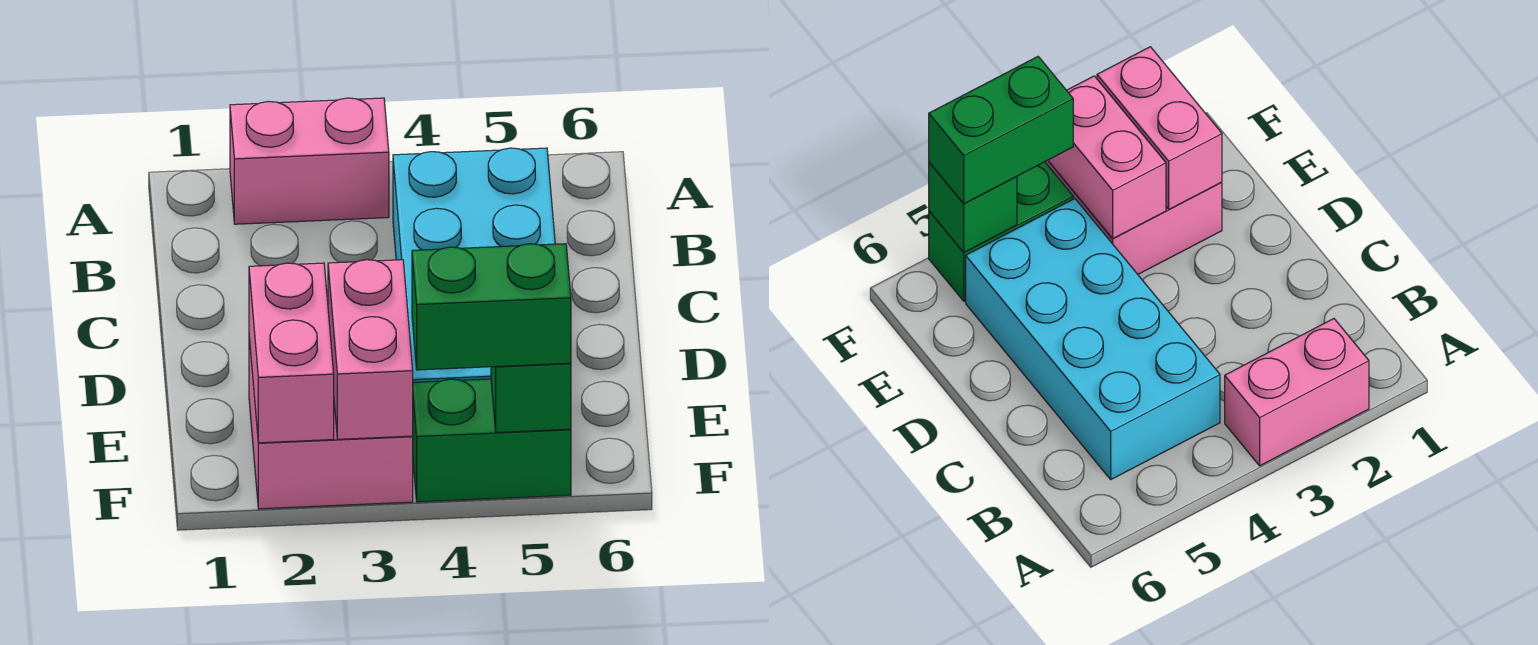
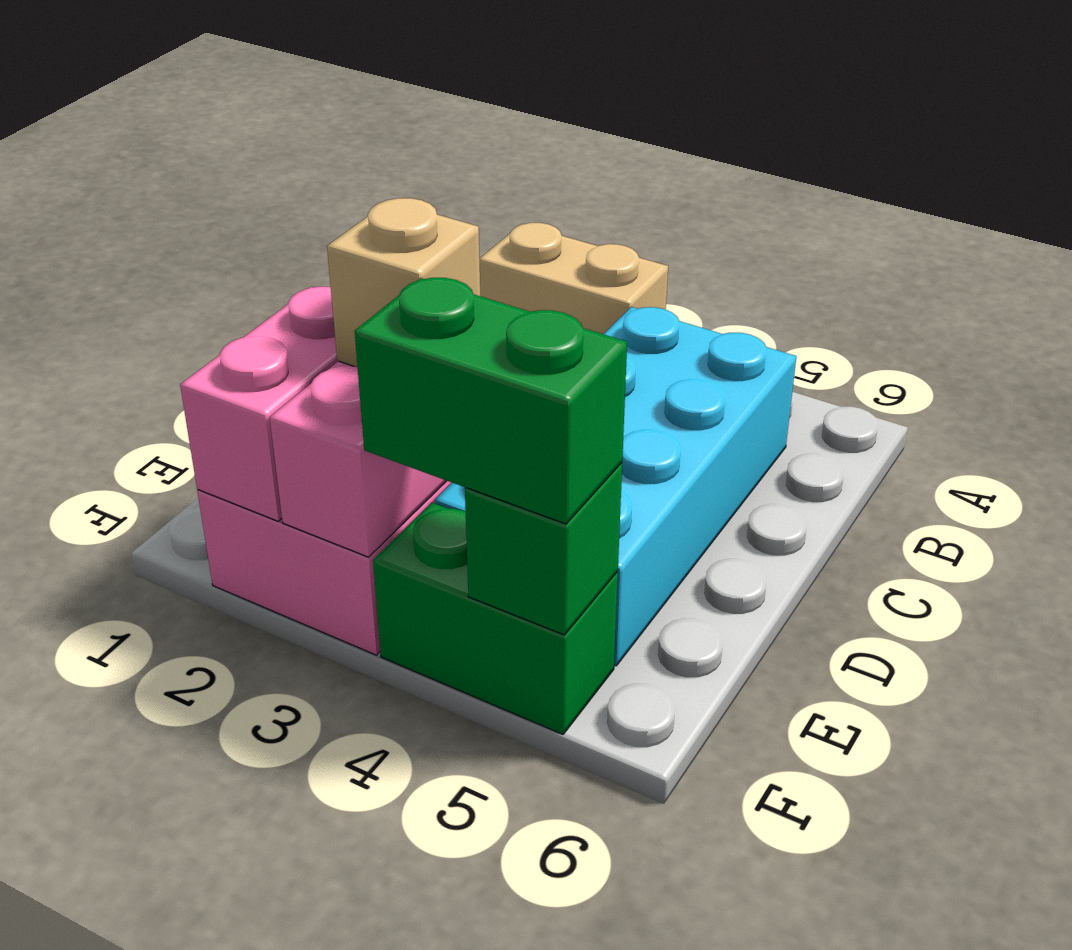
pink brick A2:A3 level 1 -> tan brick A2:A3 level 1
none -> tan brick E3 level 3

